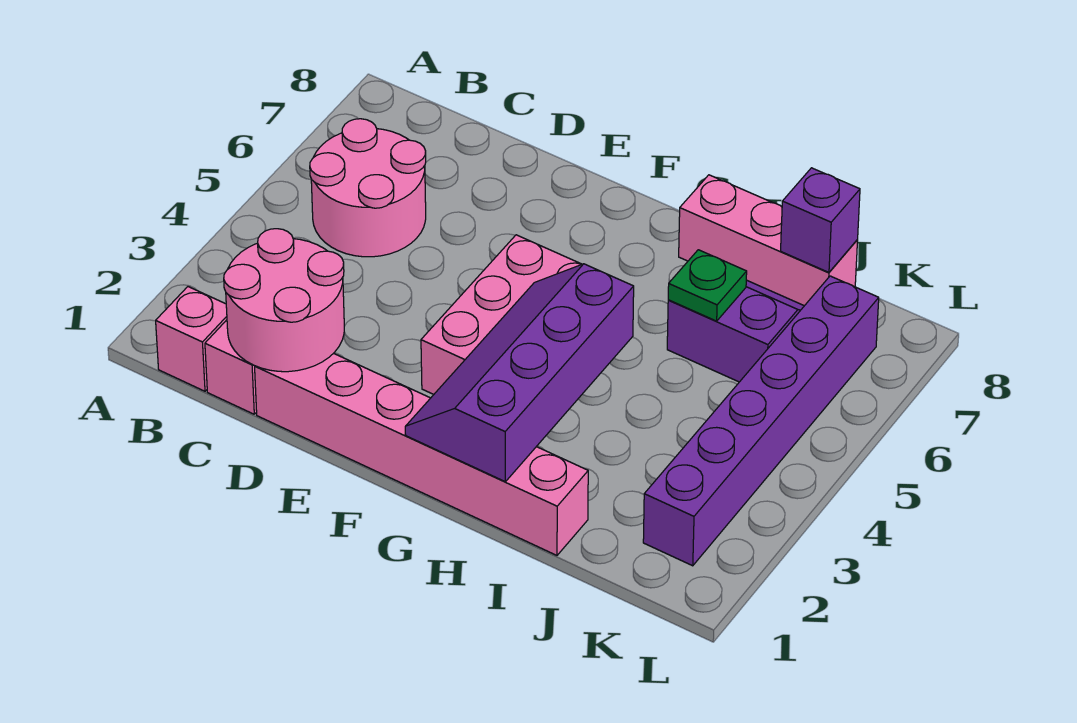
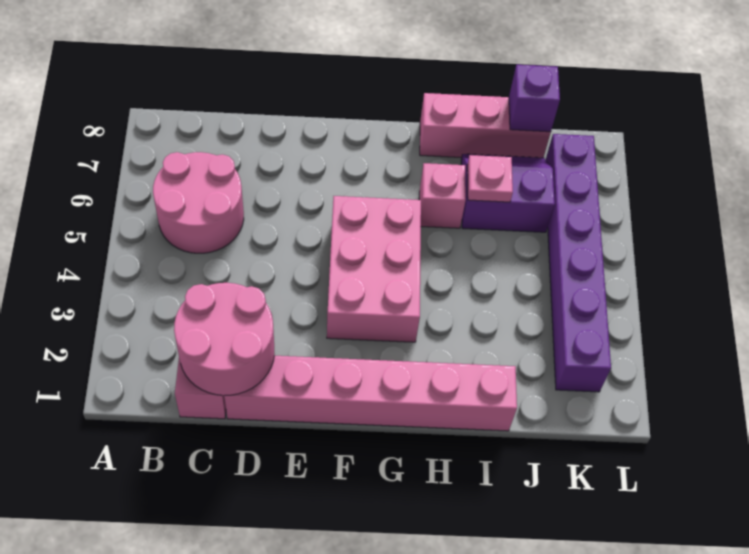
pink brick B1 level 1 -> pink brick H6 level 1
purple slope G1:H4 level 2 top H -> none
green plate I6 level 2 -> pink plate I6 level 2

